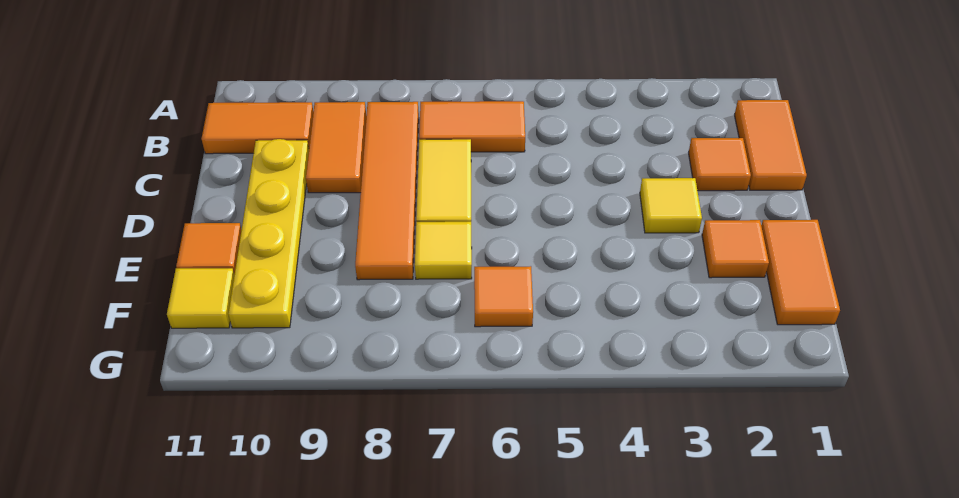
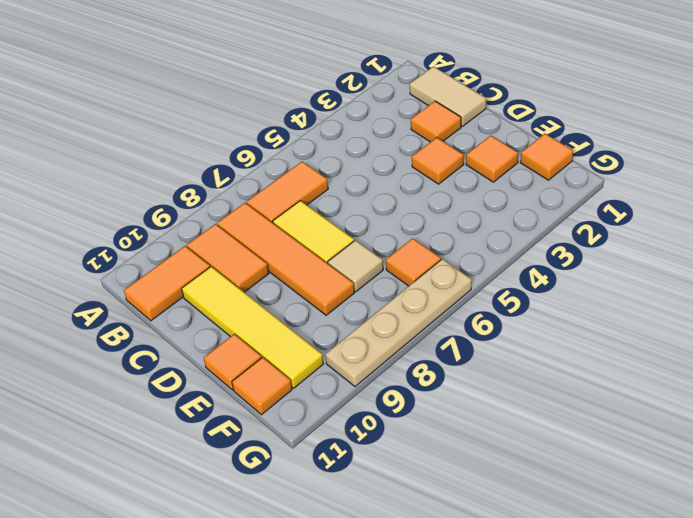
orange tile B1:C1 level 1 -> tan tile B1:C1 level 1
yellow plate C10:F10 level 1 -> yellow tile C10:F10 level 1
yellow tile D3 level 1 -> orange tile D3 level 1
orange tile E1:F1 level 1 -> orange tile F1 level 1
yellow tile E7 level 1 -> tan tile E7 level 1
yellow tile F11 level 1 -> orange tile F11 level 1
none -> tan plate G6:G9 level 1

